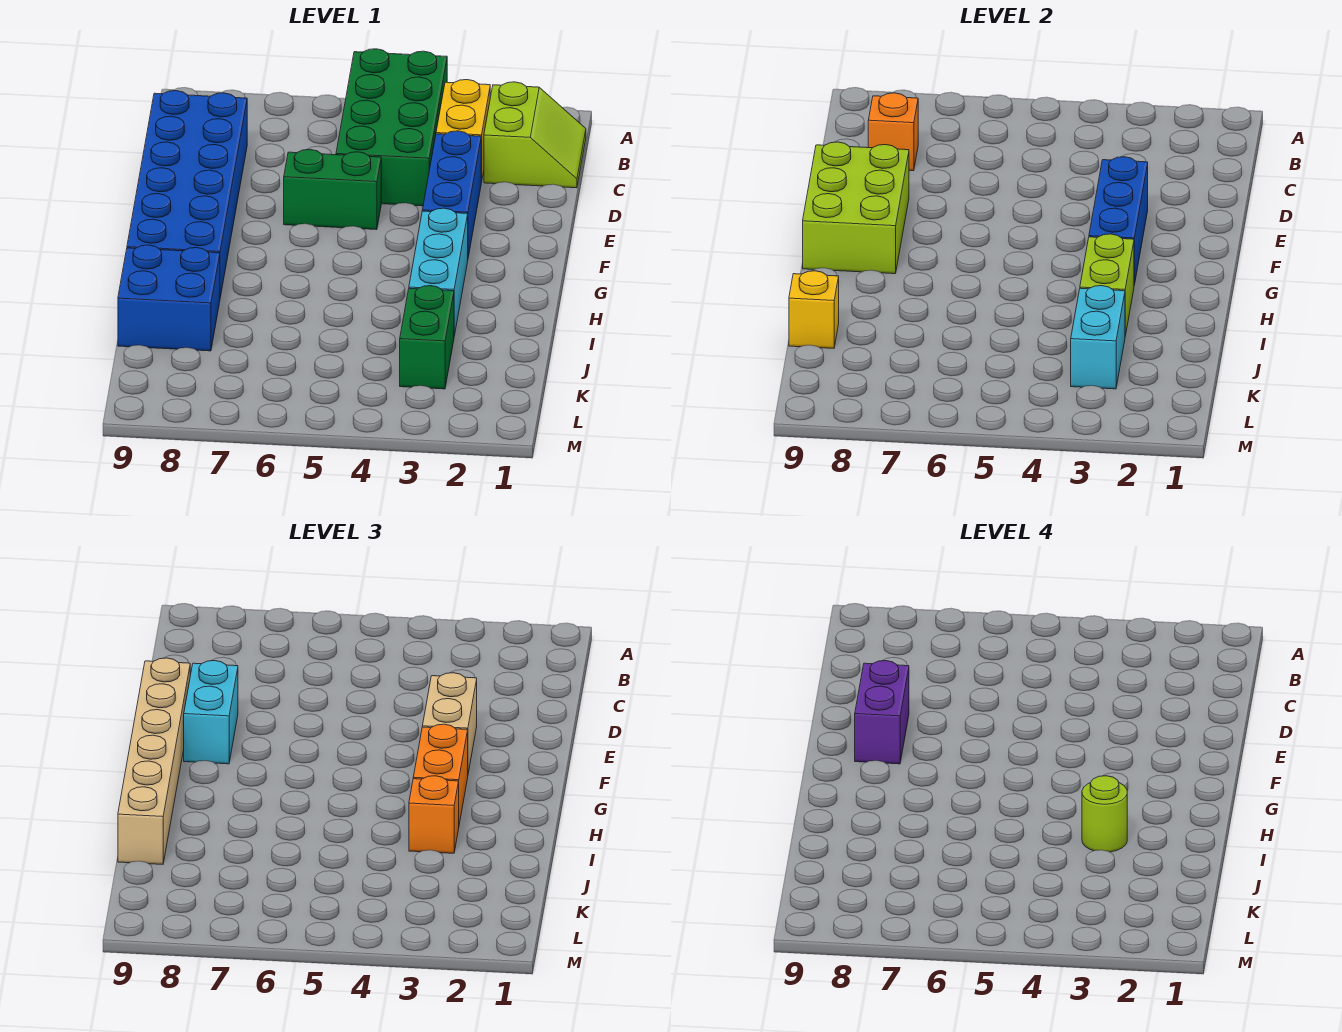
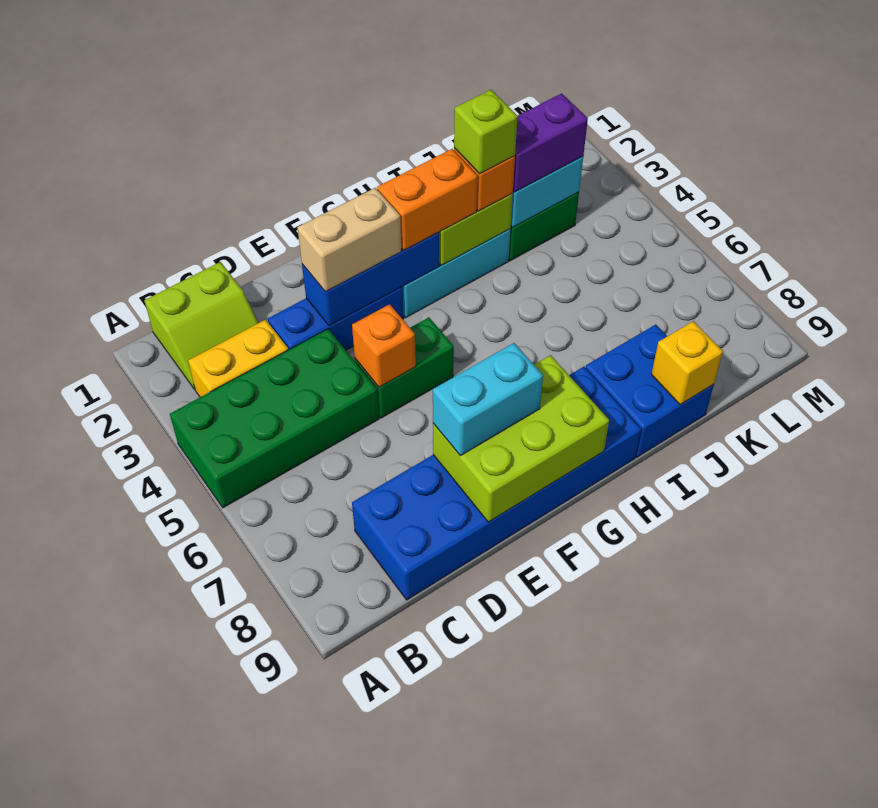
lime slope B1:C2 level 1 top 2 -> lime slope B1:C2 level 1 top 1
orange brick C8 level 2 -> orange brick E5 level 2
green brick E5:E6 level 1 -> green brick E5:F5 level 1
purple brick E8:F8 level 4 -> purple brick J3:K3 level 3
tan brick E9:J9 level 3 -> none
lime round brick I3 level 4 -> lime brick I3 level 4

